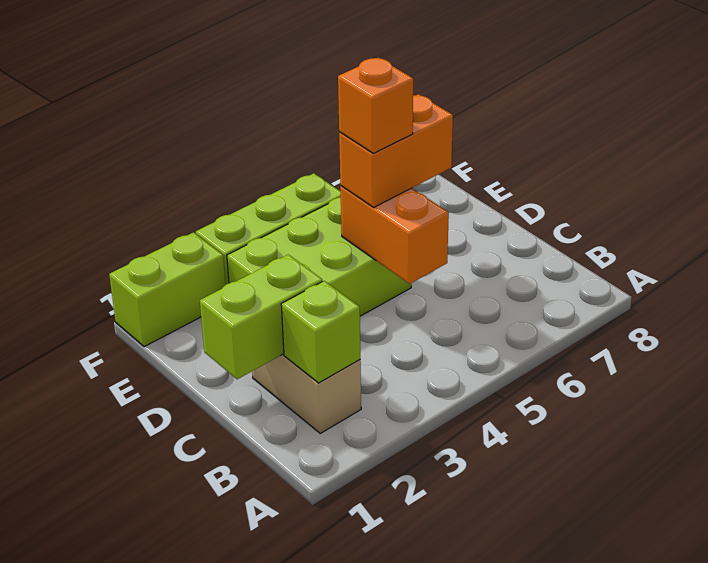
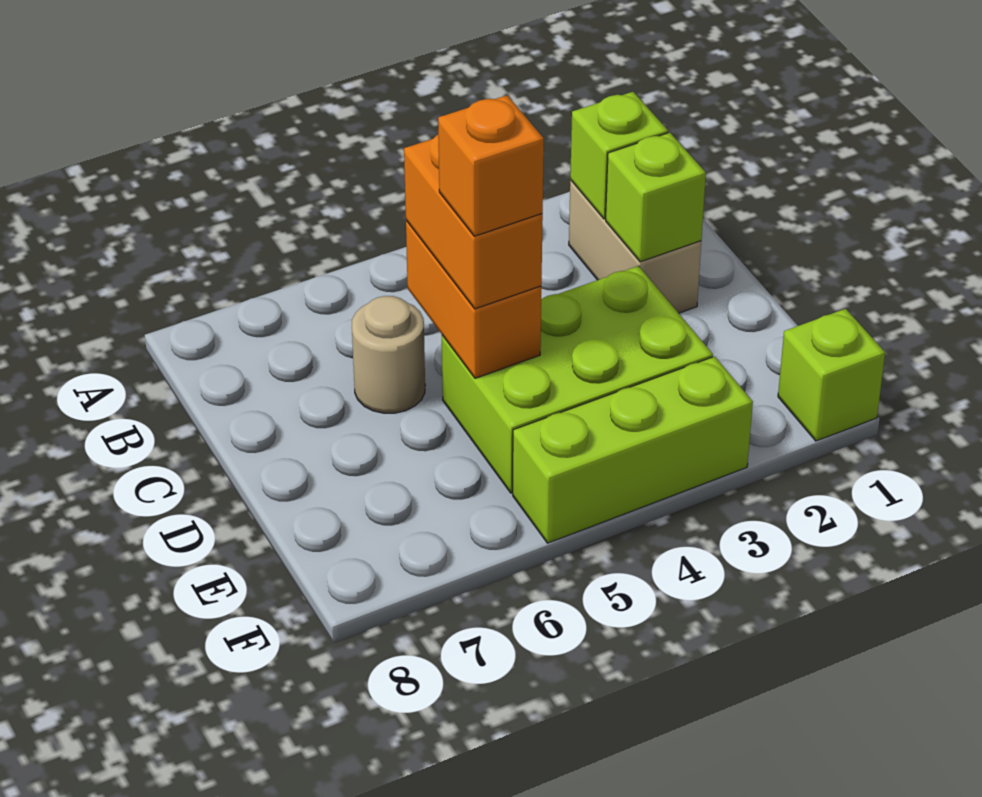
lime brick C1:C2 level 2 -> lime brick C2 level 2
none -> tan round brick C6 level 1
orange brick D5:D6 level 3 -> orange brick C5:D5 level 3
lime brick F1:F2 level 1 -> lime brick F1 level 1

